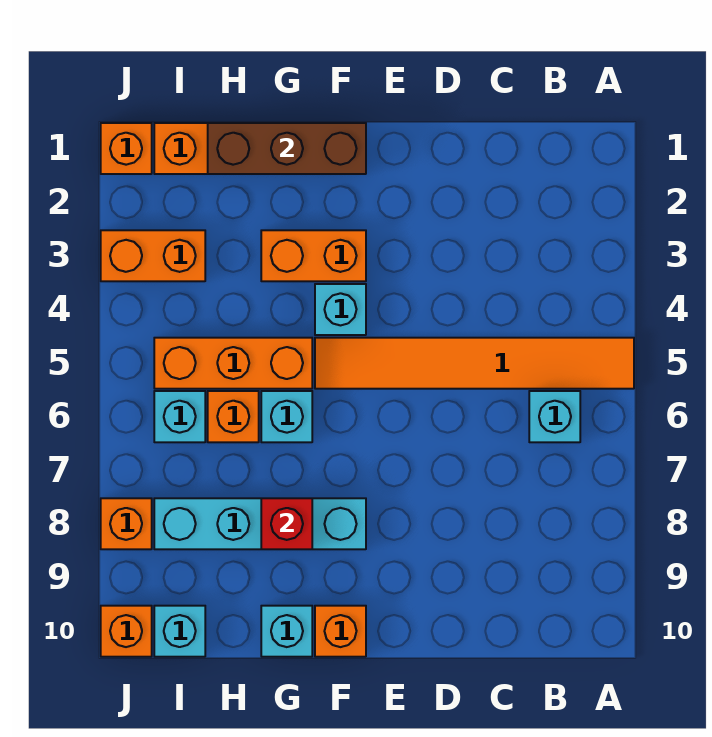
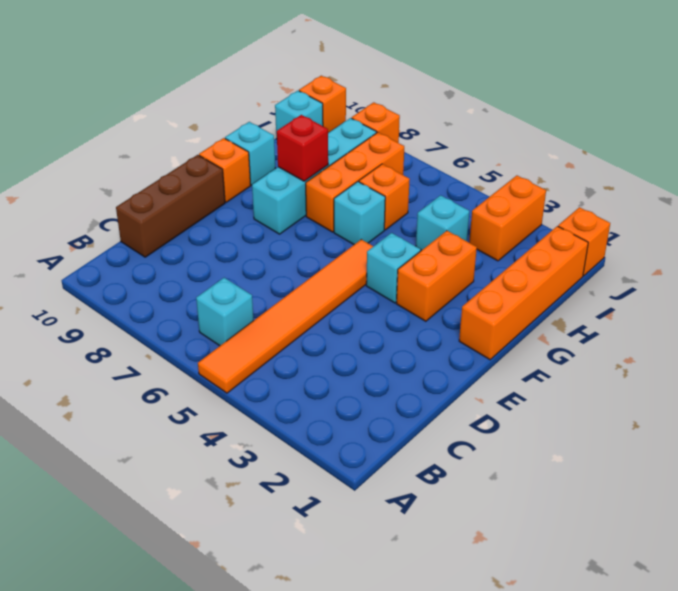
brown brick F1:H1 level 2 -> brown brick C10:E10 level 1
orange brick G5:I5 level 1 -> orange brick G7:I7 level 1
cyan brick I6 level 1 -> cyan brick H4 level 1

